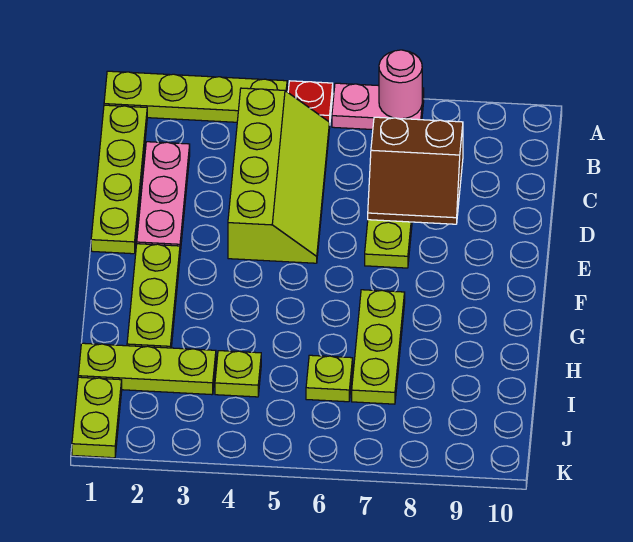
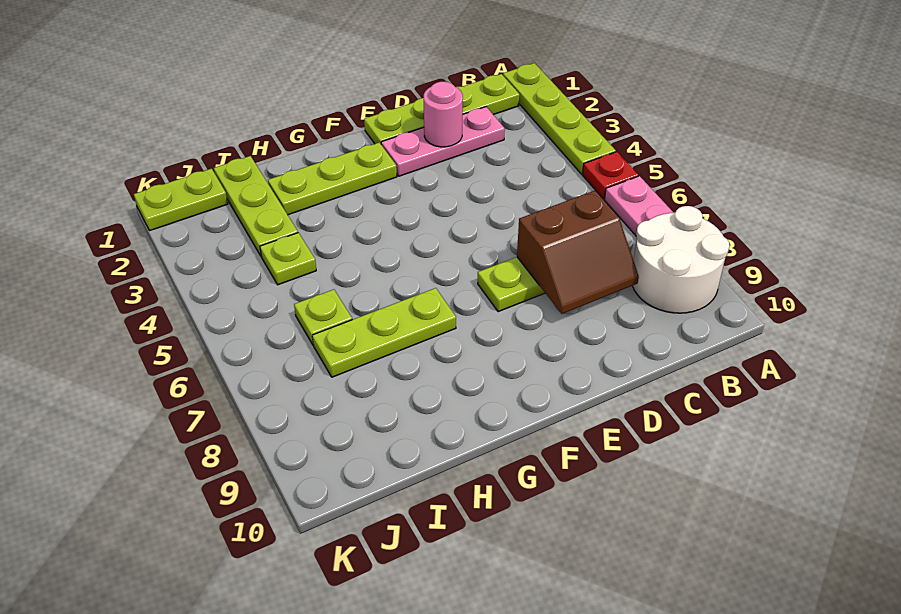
pink round brick A7 level 2 -> pink round brick D2 level 2
none -> white round brick A8:B9 level 1
lime slope B4:E5 level 1 top 4 -> none
brown slope C7:D8 level 2 top C -> brown slope C7:D8 level 2 top 7

